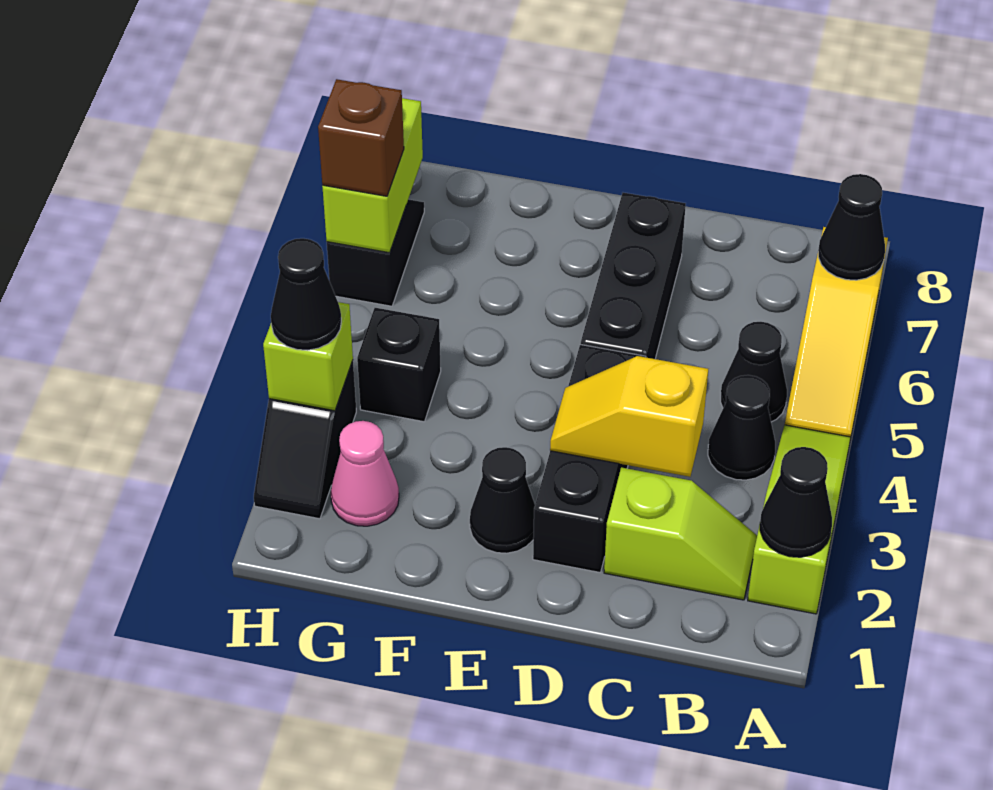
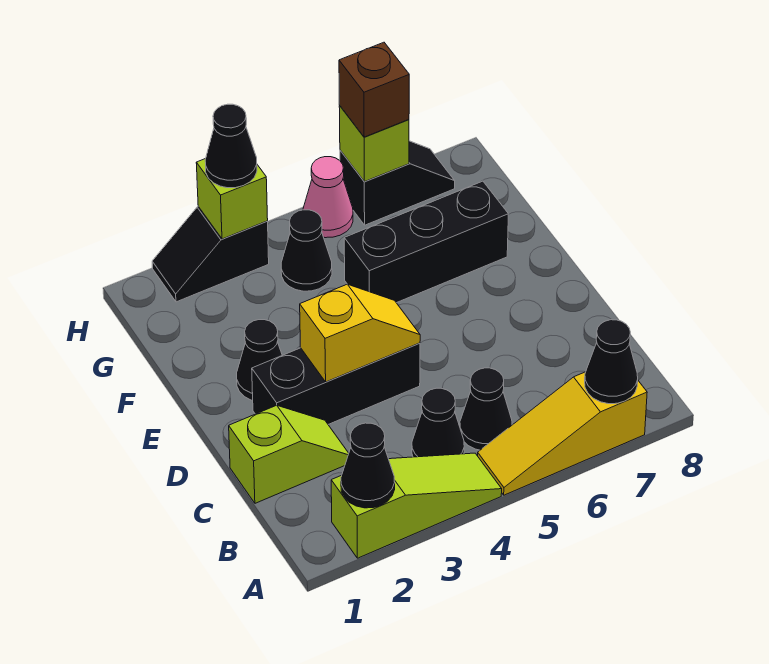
lime slope B2:C2 level 1 top C -> lime slope C1:C2 level 1 top 1
yellow slope C3:D3 level 2 top C -> yellow slope D3:D4 level 2 top 3
black brick D5:D7 level 1 -> black brick F5:F7 level 1
pink cone G2 level 1 -> pink cone H5 level 1
black brick G4 level 1 -> black cone G4 level 1
lime brick H6:H7 level 2 -> lime brick H6 level 2

